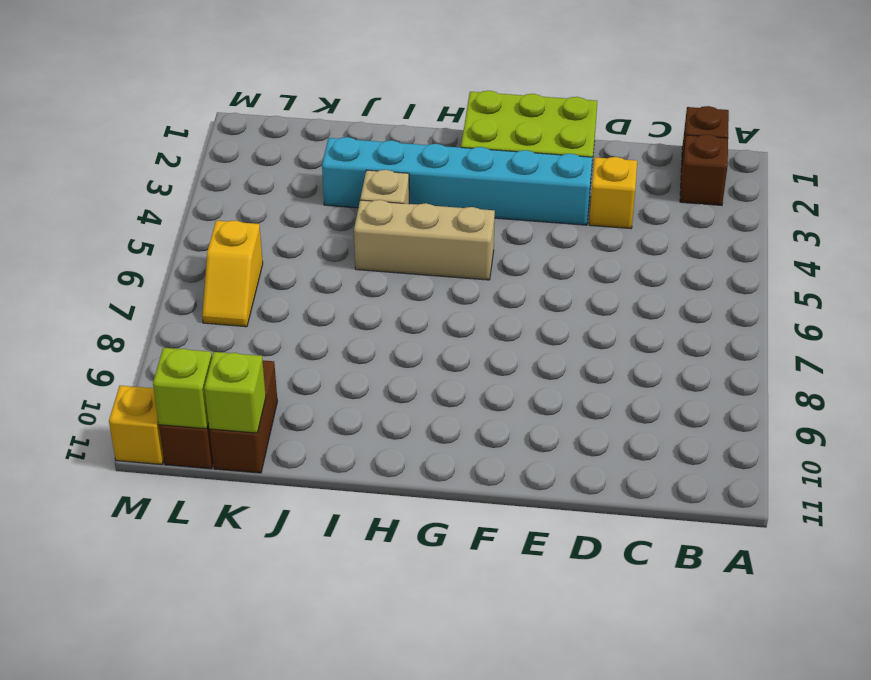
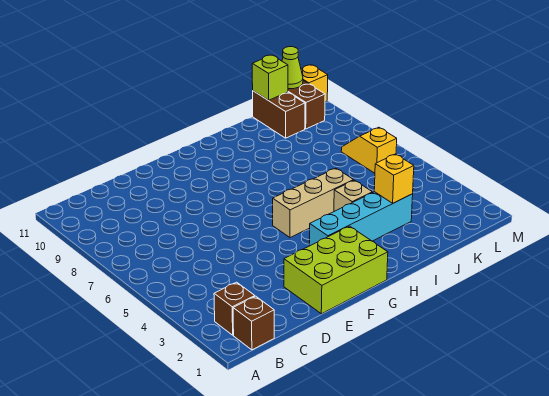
yellow brick D3 level 1 -> yellow brick J3 level 2
cyan brick E3:J3 level 1 -> cyan brick G3:J3 level 1
lime brick L11 level 2 -> lime cone L11 level 2

